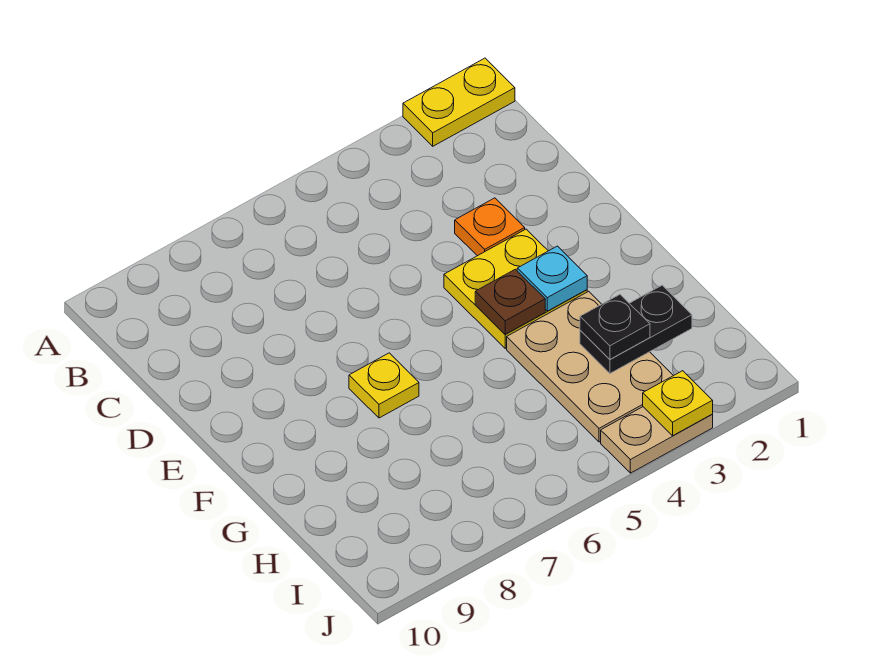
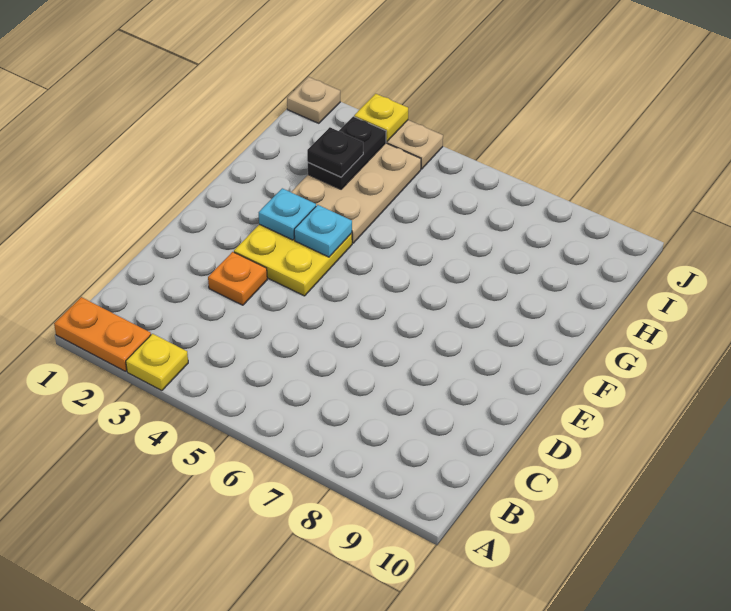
yellow plate A1:A2 level 1 -> orange plate A1:A2 level 1
brown plate F4 level 2 -> cyan plate F4 level 2
yellow plate F7 level 1 -> yellow plate A3 level 1
black plate H2:H3 level 2 -> black plate H3:I3 level 2
none -> tan plate J1 level 1

